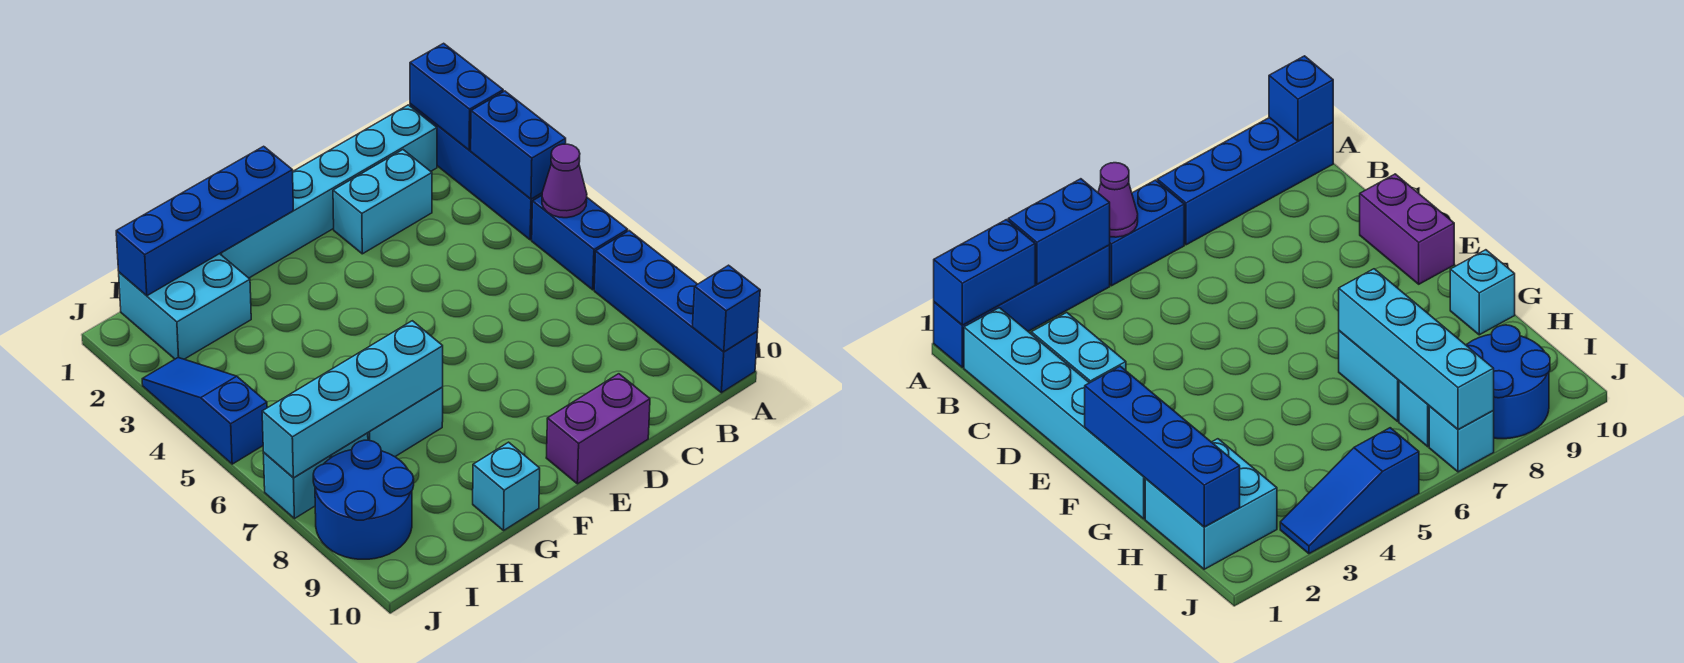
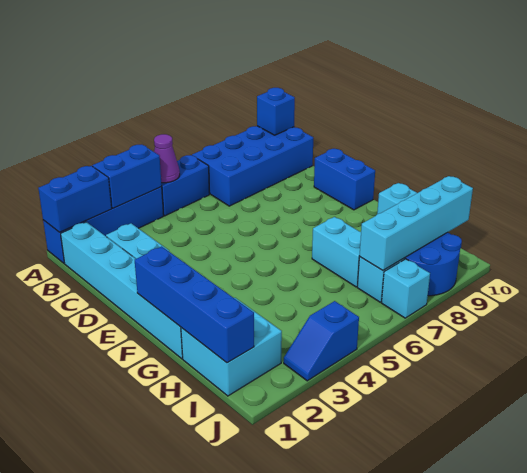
blue brick A7:A10 level 1 -> blue brick A7:B10 level 1
purple brick D10:E10 level 1 -> blue brick D10:E10 level 1
cyan brick G7:J7 level 2 -> cyan brick I7:I10 level 2
blue slope J3:J5 level 1 top 5 -> blue slope J3:J4 level 1 top 4

